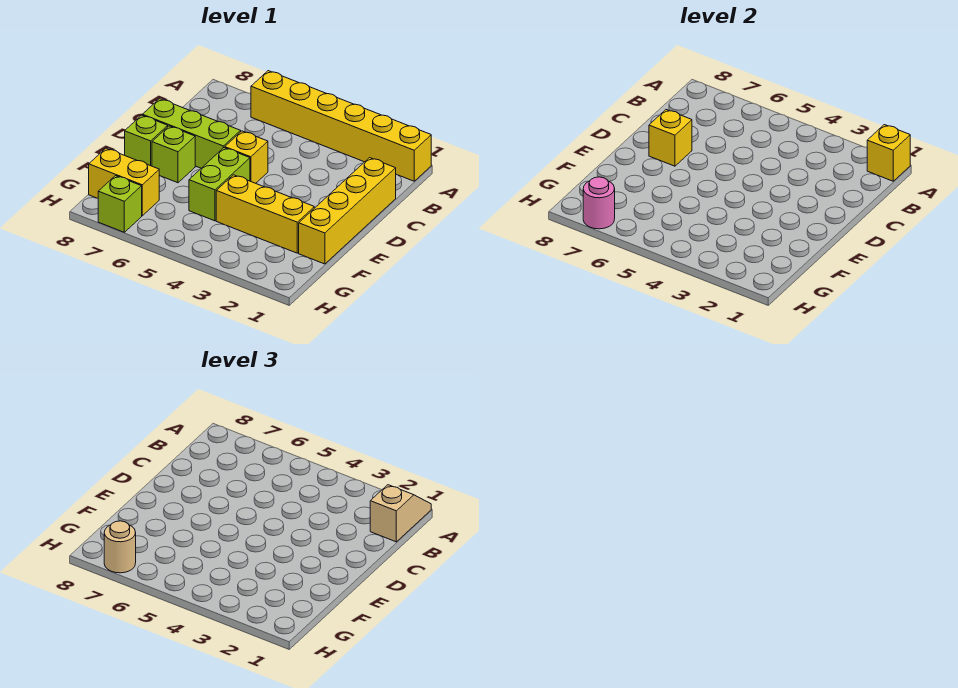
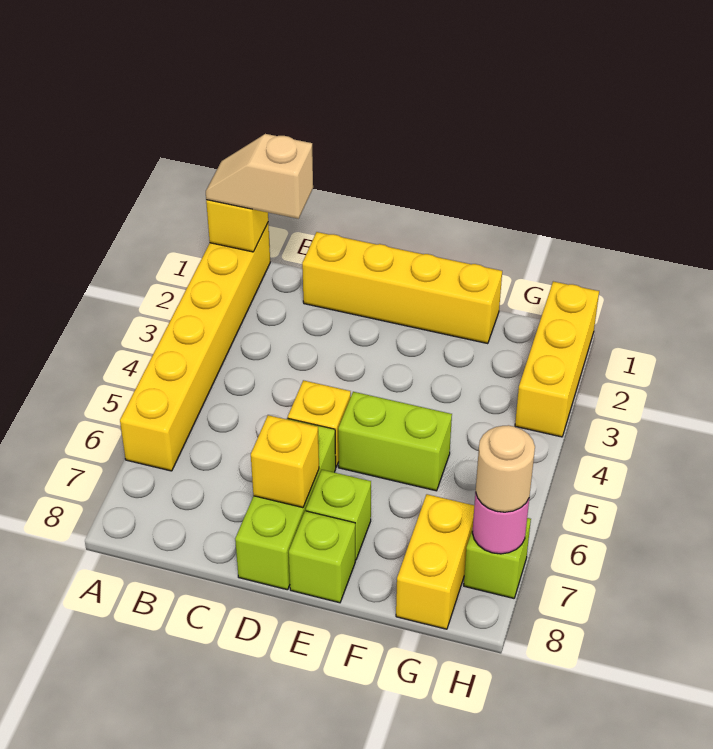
yellow brick F2:F4 level 1 -> yellow brick H1:H3 level 1

